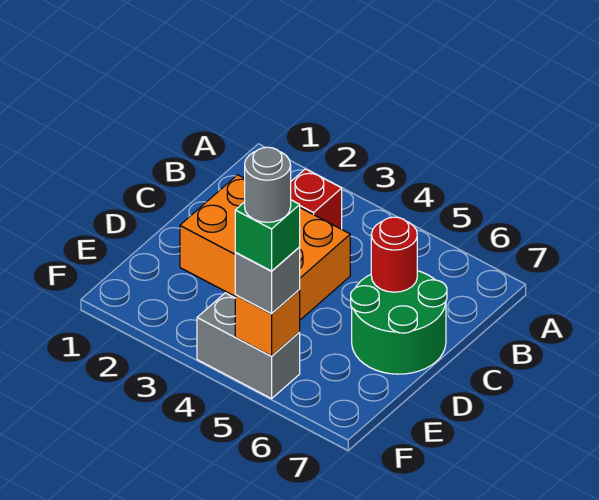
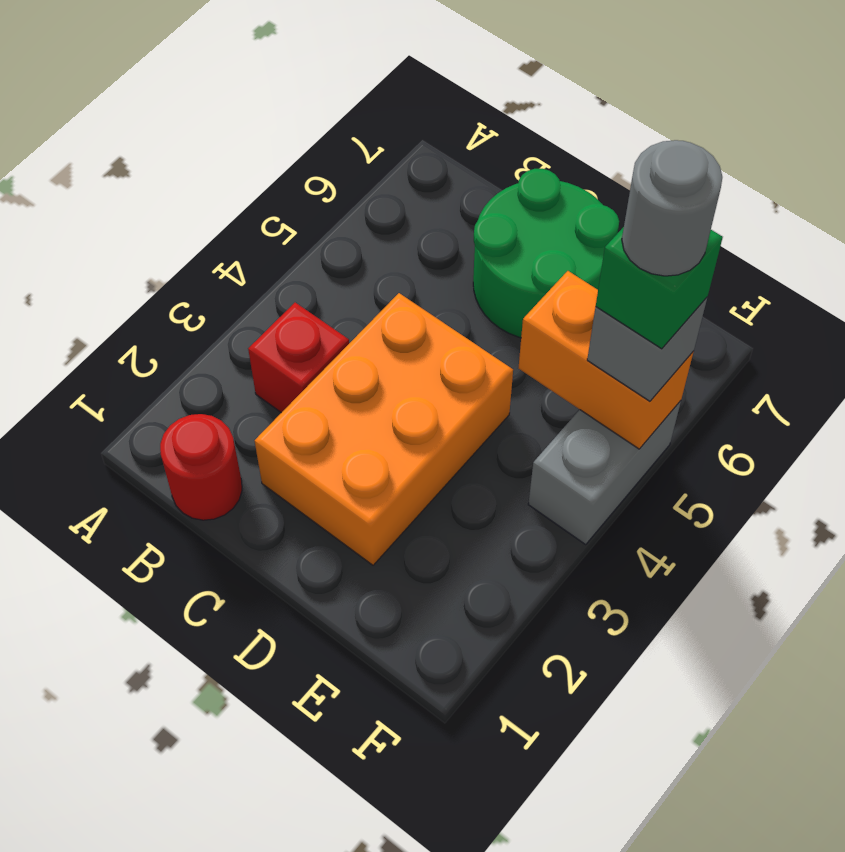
red round brick C6 level 2 -> red round brick B1 level 1
orange brick F5 level 2 -> orange brick E5:F5 level 2

